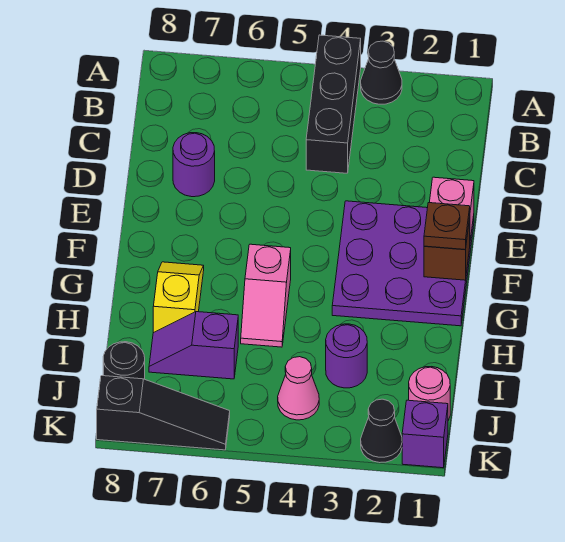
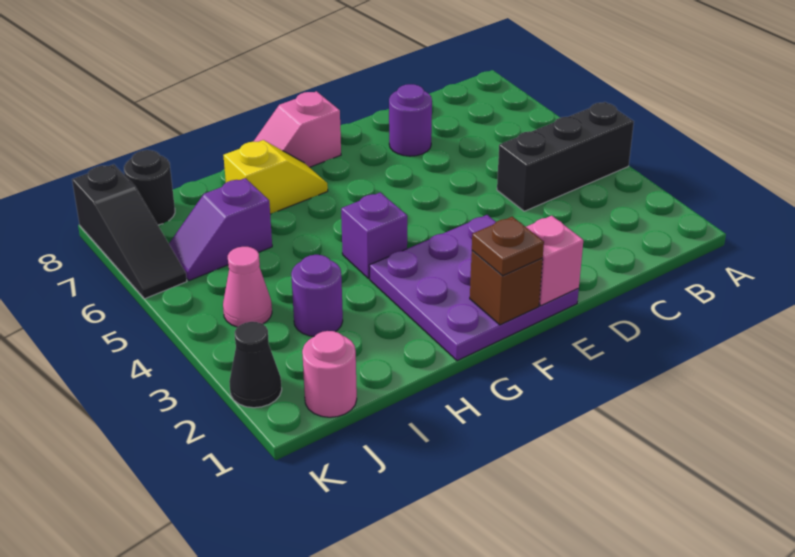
black cone A3 level 1 -> none
pink slope G5:H5 level 1 top G -> pink slope F8:G8 level 1 top F
purple slope I6:I7 level 1 top 6 -> purple slope I6:J6 level 1 top I
purple brick K1 level 1 -> purple brick G4 level 1

